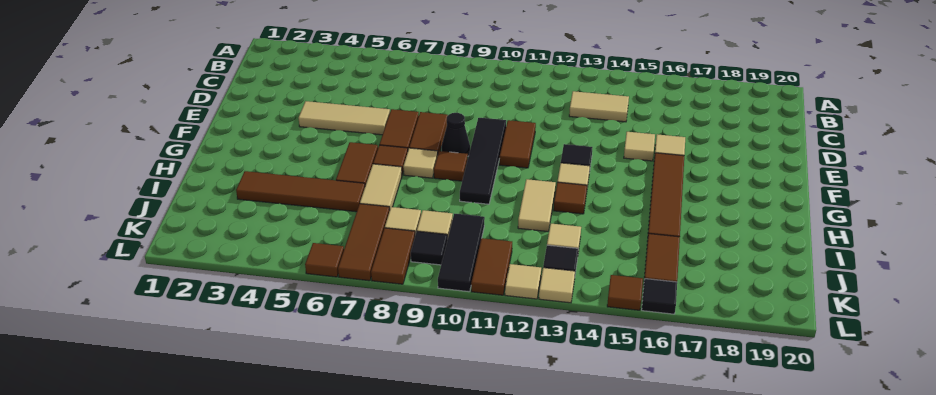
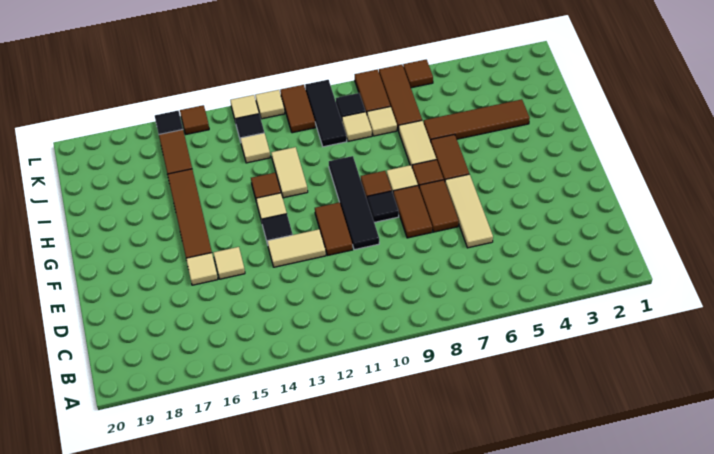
tan tile C13:C14 level 1 -> tan tile E12:E13 level 1
tan tile E4:E6 level 1 -> tan tile D6:F6 level 1
black cone F9 level 1 -> black tile F9 level 1

